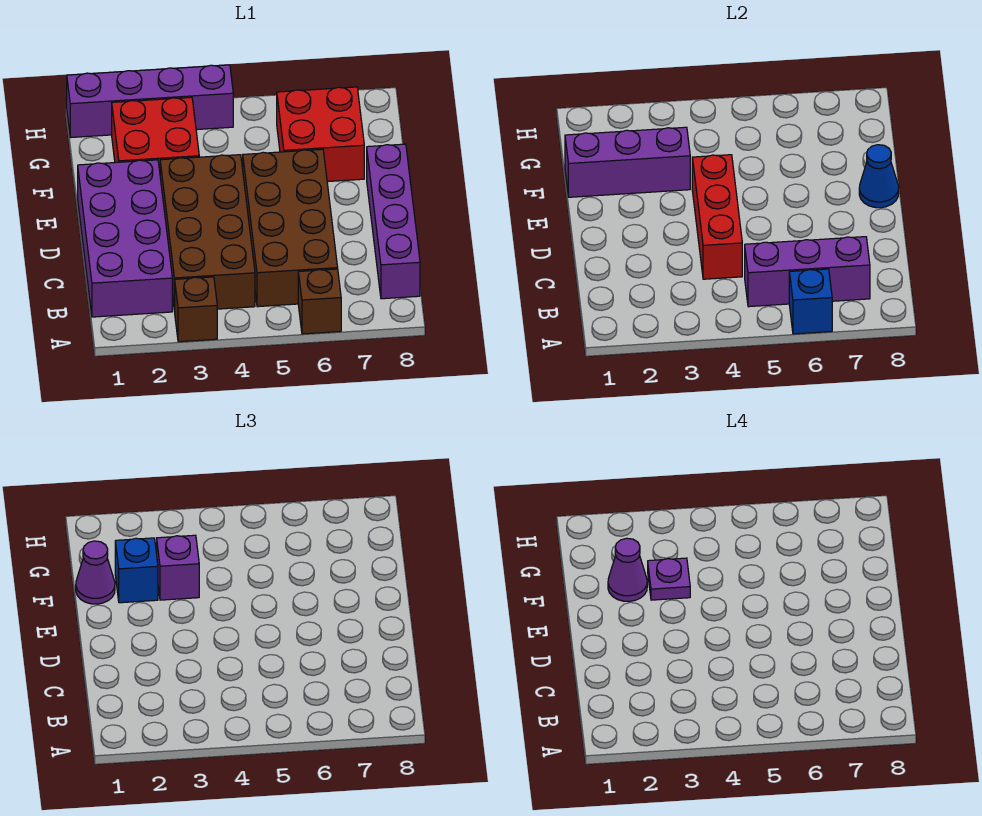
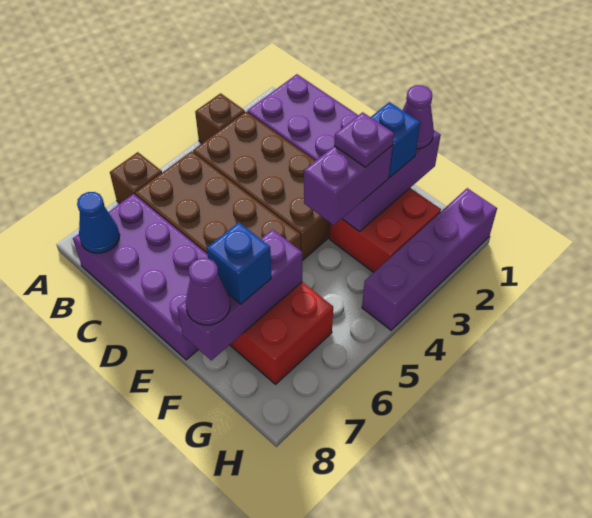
blue brick A6 level 2 -> blue brick F7 level 3
purple brick B5:B7 level 2 -> purple brick F6:F8 level 2
purple brick B8:E8 level 1 -> purple brick B7:E8 level 1
red brick C4:E4 level 2 -> none
blue cone E8 level 2 -> blue cone B8 level 2
purple cone F2 level 4 -> purple cone F8 level 3
purple brick F3 level 3 -> purple brick F3:F4 level 3

